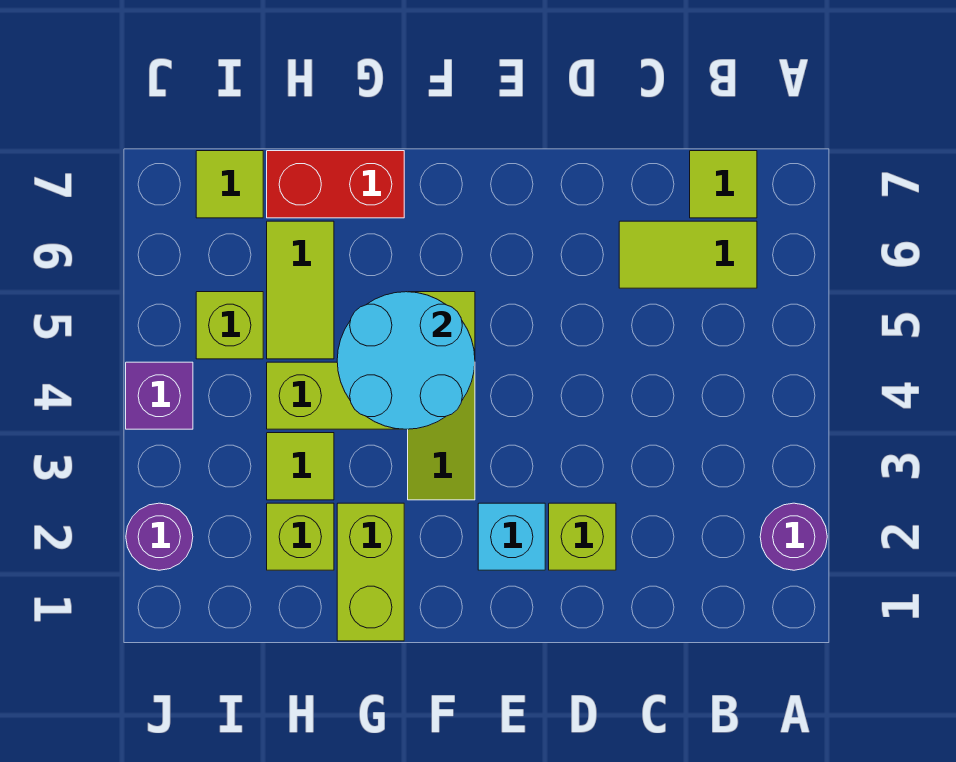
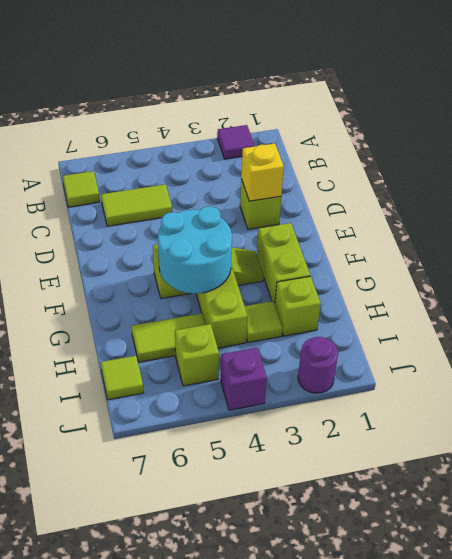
purple round brick A2 level 1 -> purple tile A2 level 1
lime tile B6:C6 level 1 -> lime tile C5:C6 level 1
none -> yellow brick D2 level 2
cyan brick E2 level 1 -> none
lime brick G1:G2 level 1 -> lime brick F2:G2 level 1
red brick G7:H7 level 1 -> none

